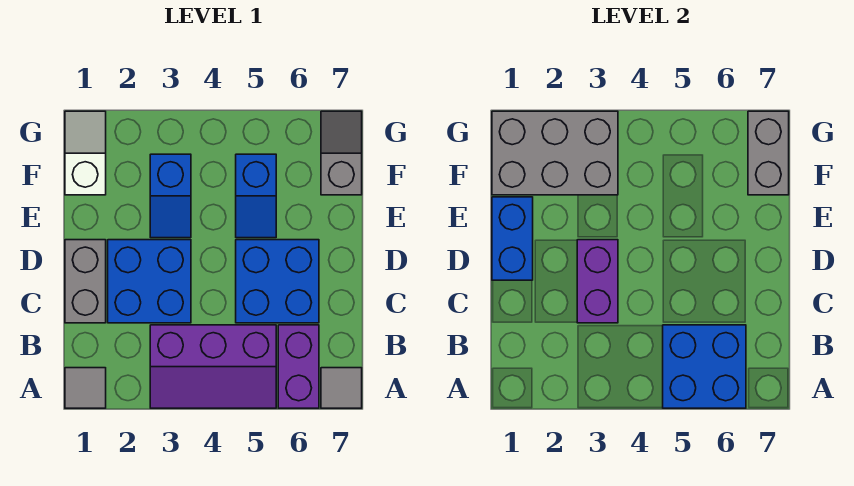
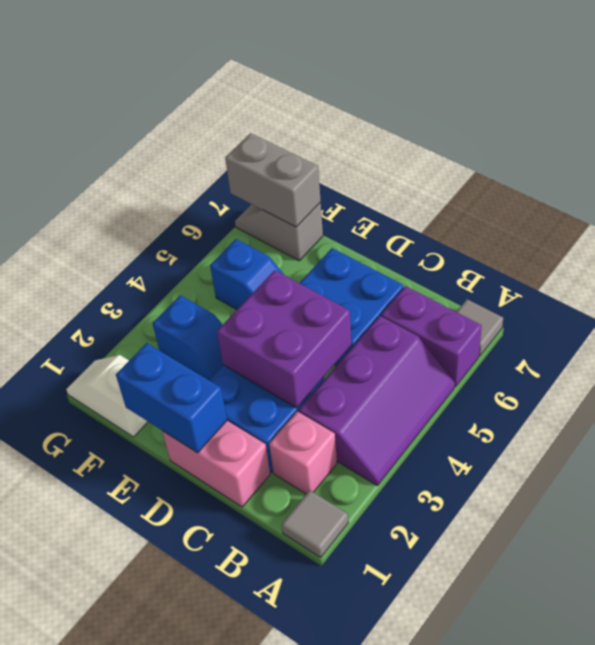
blue brick A5:B6 level 2 -> none
none -> pink brick B2 level 1
grey brick C1:D1 level 1 -> pink brick C1:D1 level 1
purple brick C3:D3 level 2 -> purple brick C3:D4 level 2
grey brick F1:G3 level 2 -> none

